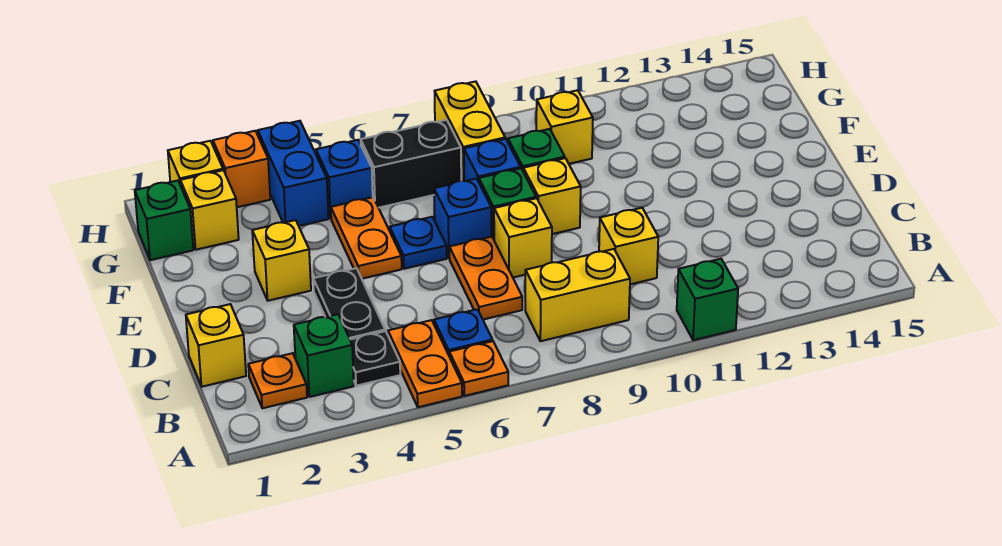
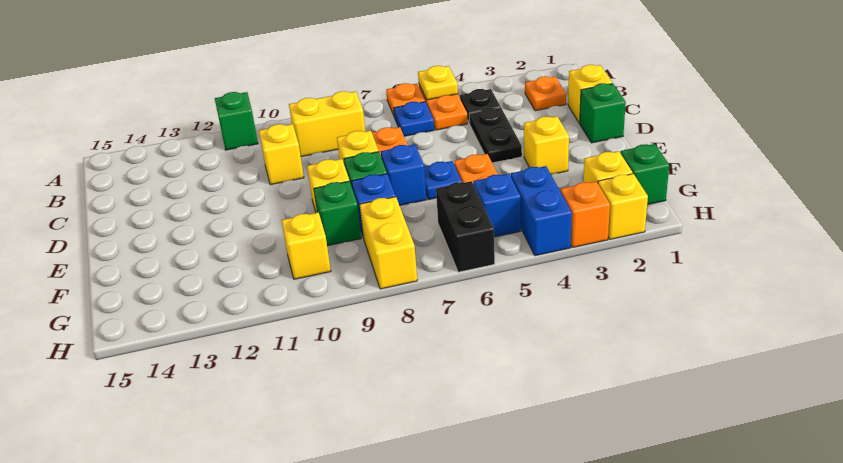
none -> yellow plate A5 level 2
green brick B3 level 1 -> green brick D1 level 1
black brick G6:G7 level 1 -> black brick G6:H6 level 1

